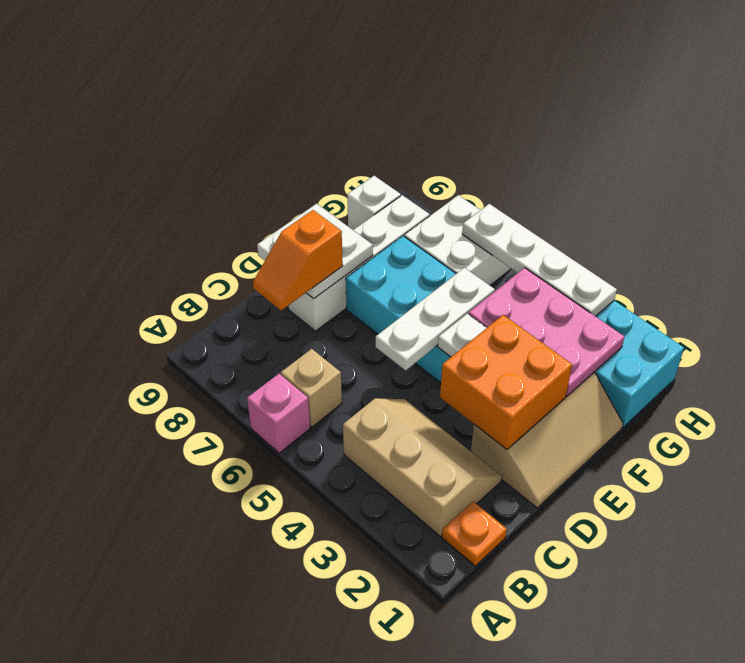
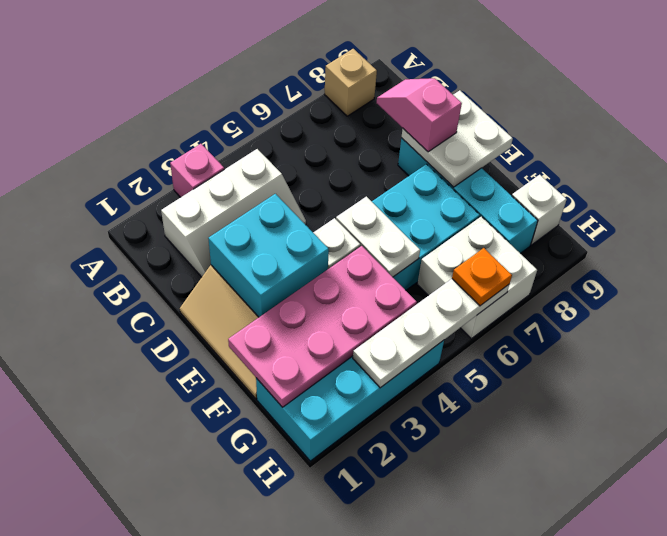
pink brick A6 level 1 -> pink brick A3 level 1
orange plate B1 level 1 -> orange plate H6 level 3
tan slope B2:C4 level 1 top B -> white slope B2:C4 level 1 top B
tan brick B6 level 1 -> tan brick A8 level 1
orange slope C8:D8 level 3 top D -> pink slope C8:D8 level 3 top D
orange brick D2:E3 level 2 -> cyan brick D2:E3 level 2
white plate D5:F5 level 2 -> white plate E5:F5 level 2
white brick D8:G8 level 1 -> cyan brick D8:G8 level 1
pink plate F2:G4 level 2 -> pink plate F1:G4 level 2

